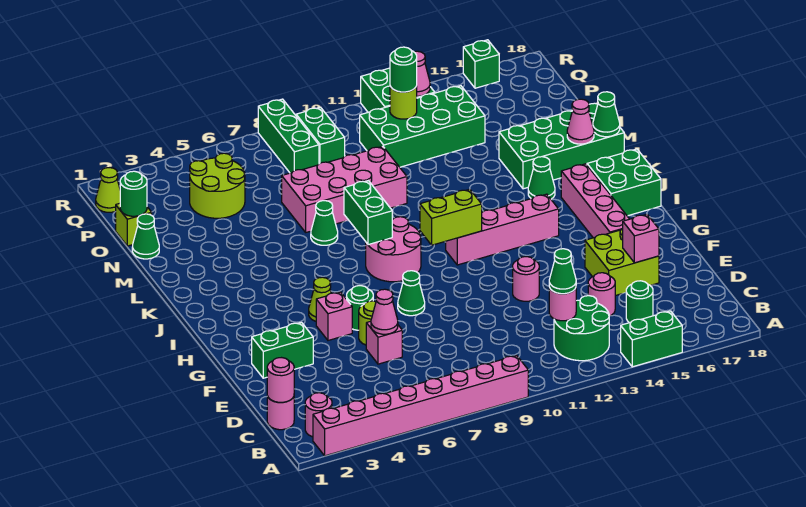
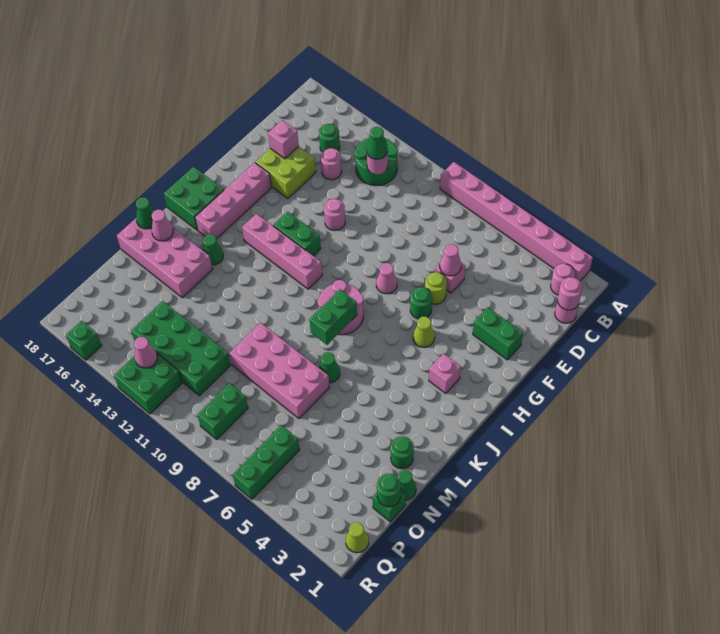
green brick A14:A15 level 1 -> green brick H12:H13 level 1
pink brick G5 level 1 -> pink brick I3 level 1
green cone G8 level 1 -> pink cone G8 level 1
lime brick I10:I11 level 2 -> none
green brick L15:M18 level 1 -> pink brick L15:M18 level 1
lime brick O1 level 1 -> green brick O1 level 1
lime round brick O4:P5 level 1 -> none
green brick P8:R8 level 1 -> green brick P6:R6 level 1
lime round brick P12 level 2 -> none
green round brick P12 level 3 -> green round brick M2 level 1

